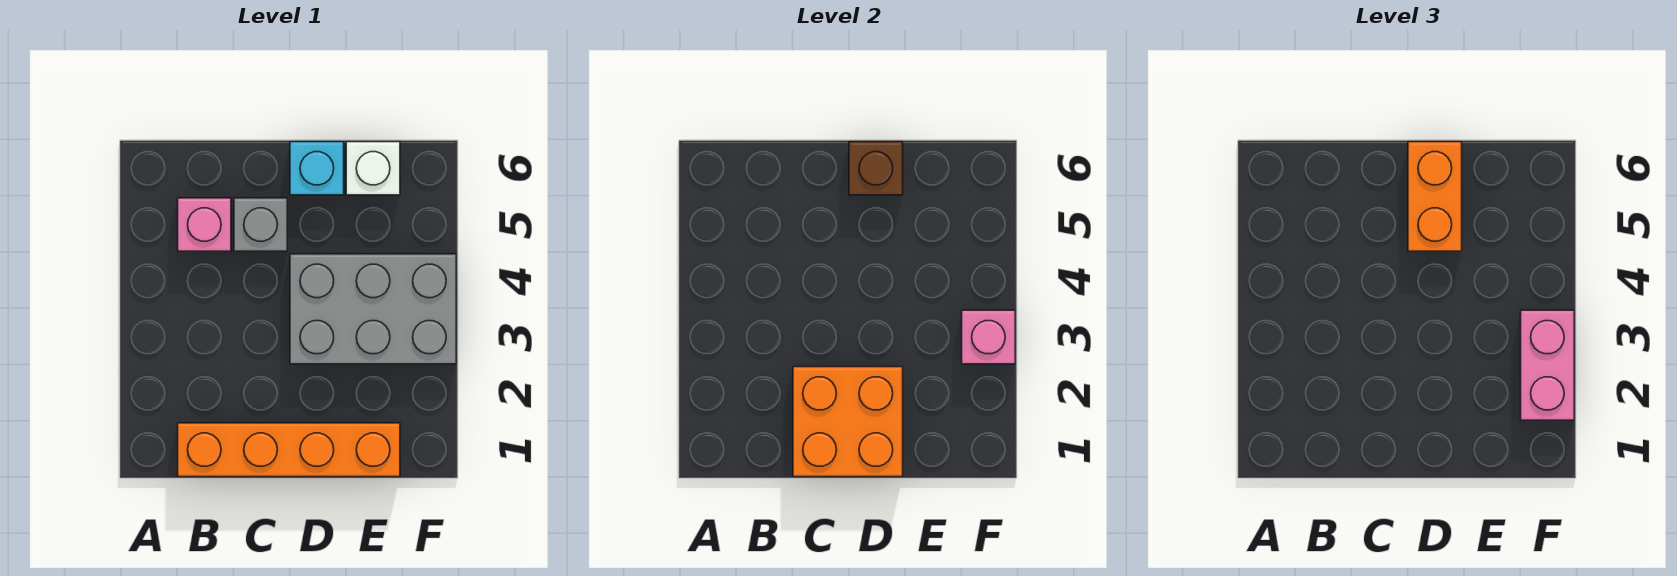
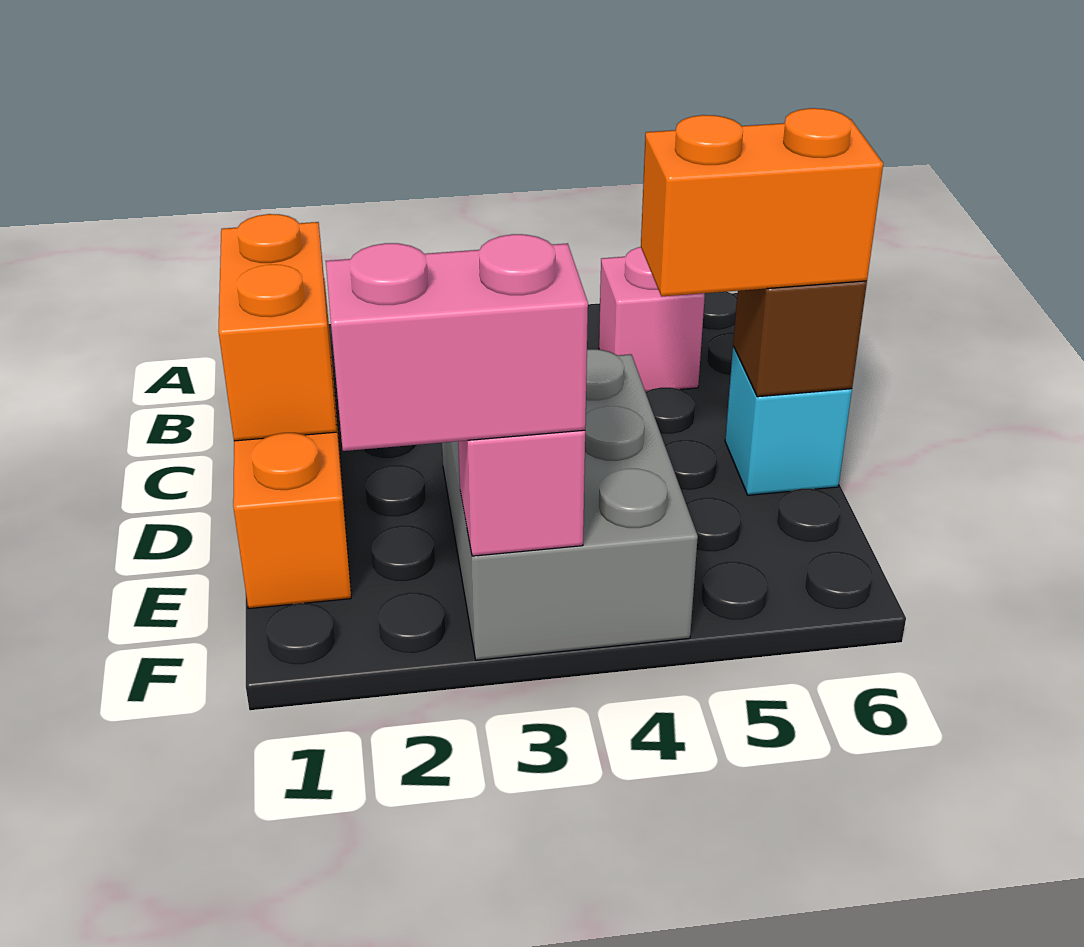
orange brick C1:D2 level 2 -> orange brick C1:D1 level 2
grey brick C5 level 1 -> none
white brick E6 level 1 -> none

